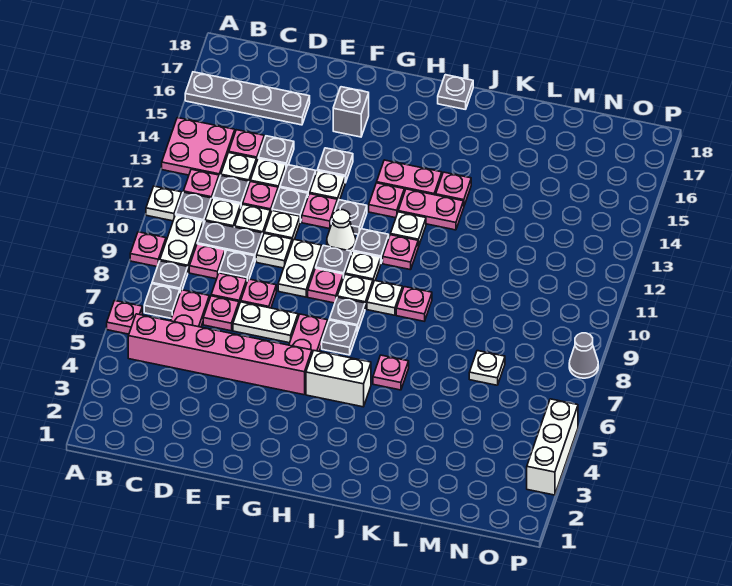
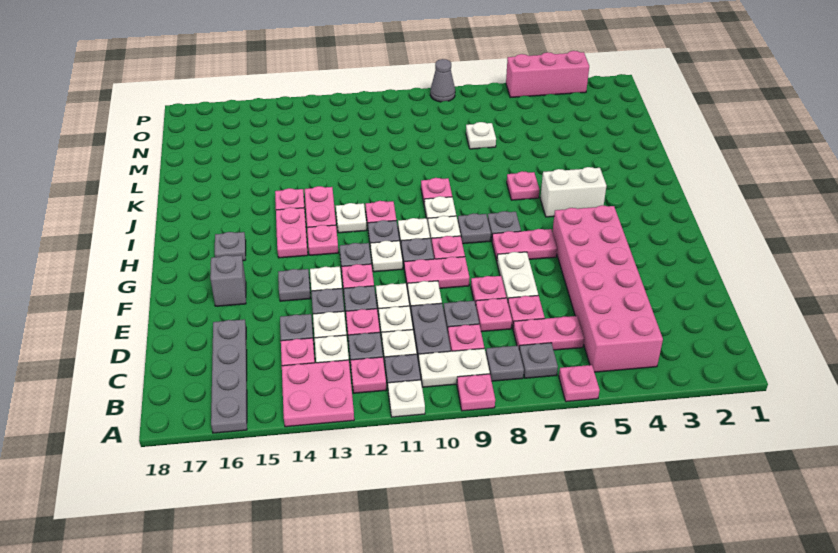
pink brick B5:G5 level 1 -> pink brick B4:G5 level 1
white plate F9:F10 level 1 -> pink plate F9:F10 level 1
white cone G11 level 1 -> white plate G11 level 1
white brick H5:I5 level 1 -> white brick I4:I5 level 1
grey plate I18 level 1 -> grey plate H16 level 1
white brick P3:P5 level 1 -> pink brick P3:P5 level 1

